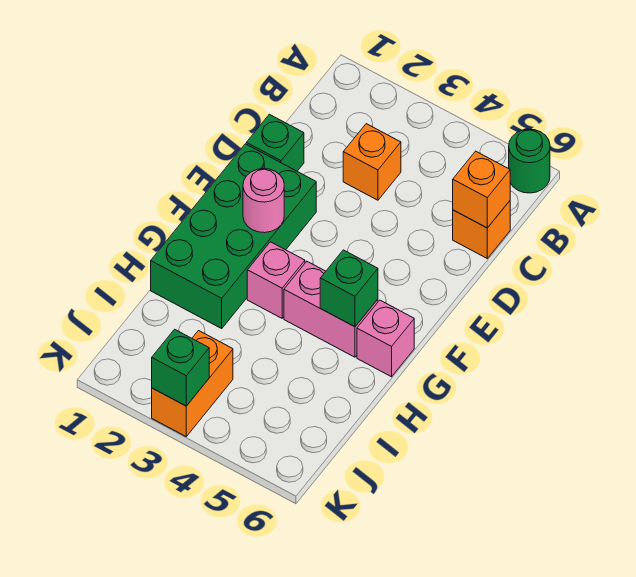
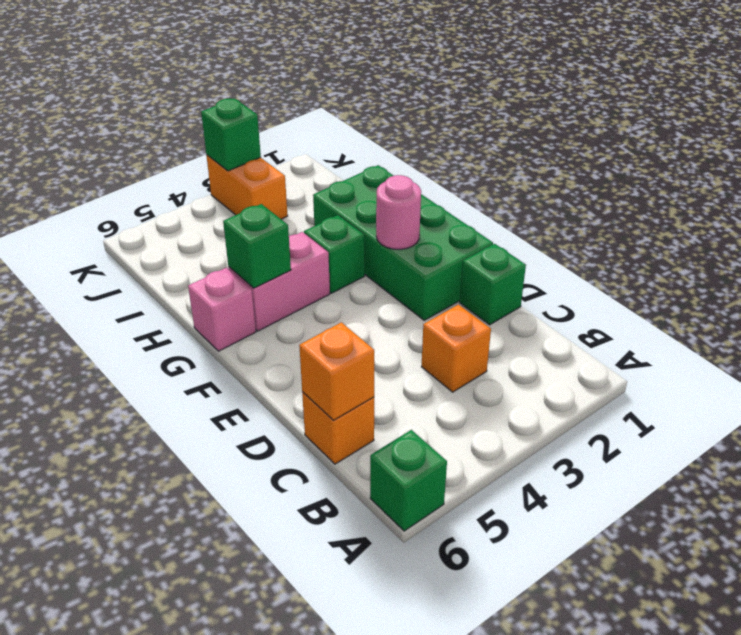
green round brick A6 level 1 -> green brick A6 level 1
pink brick G3 level 1 -> green brick G3 level 1

